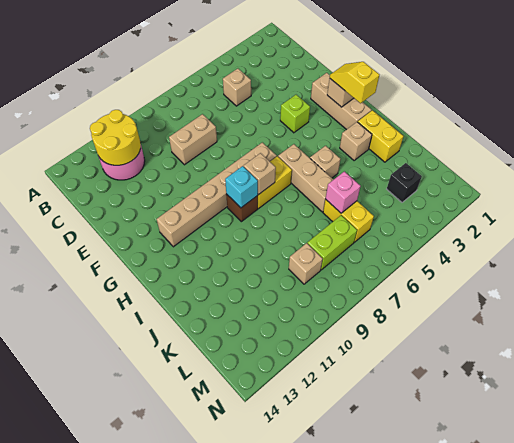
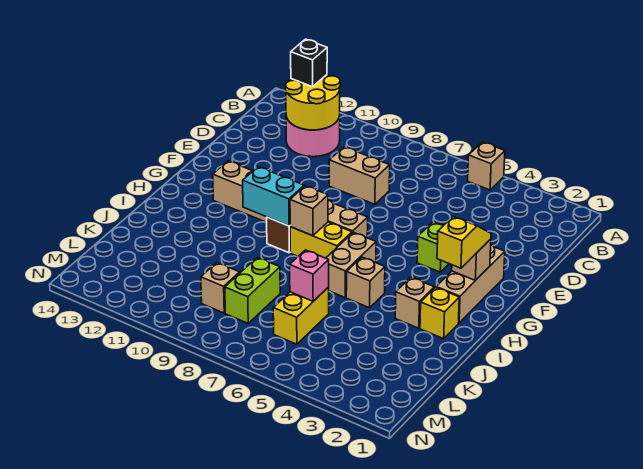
tan brick C5 level 1 -> tan brick A5 level 1
tan brick H6:J6 level 1 -> tan brick H6:I6 level 1
cyan brick H9 level 2 -> cyan brick H9:H10 level 2
yellow brick I2:J2 level 1 -> yellow brick I2 level 1
black brick L3 level 1 -> black brick B12 level 3
lime brick L7:L8 level 1 -> lime brick K8:L8 level 1

